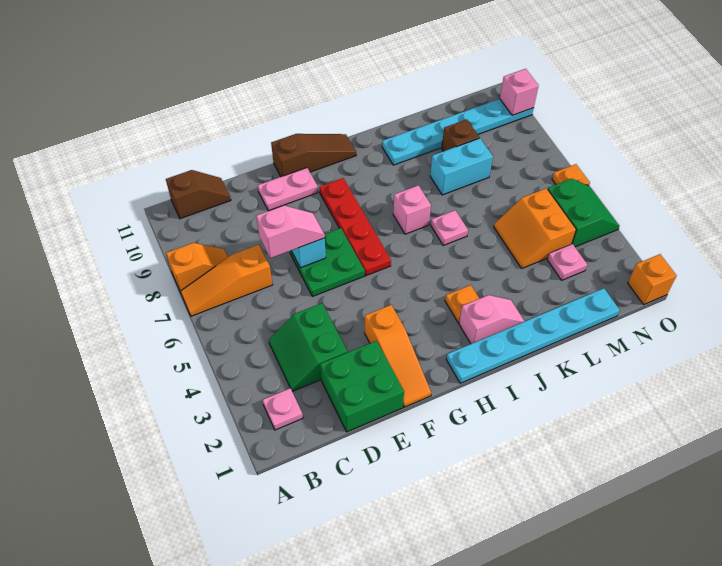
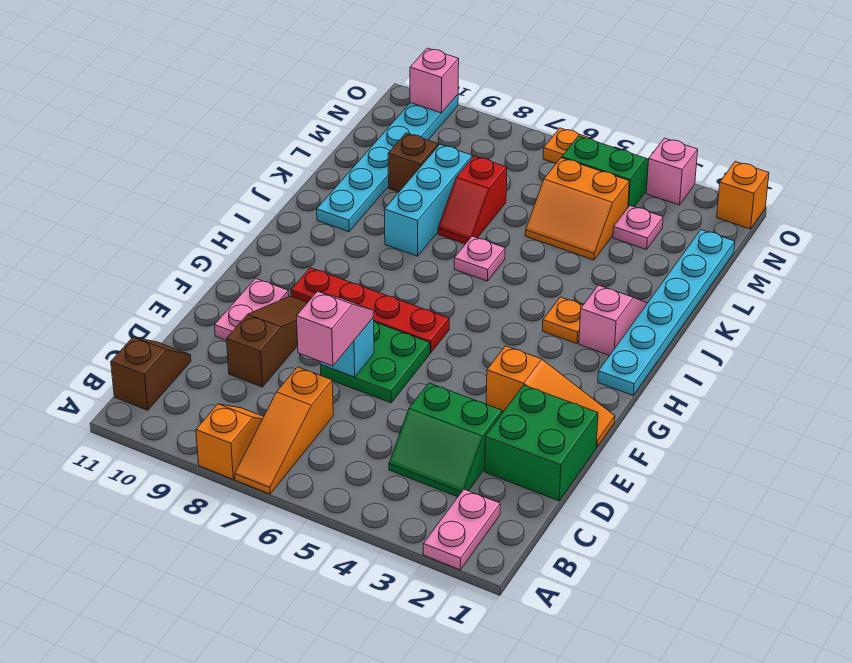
pink plate B2 level 1 -> pink plate A2:B2 level 1
brown slope F11:H11 level 1 top F -> brown slope D9:F9 level 1 top D
pink brick I7 level 1 -> pink brick O3 level 1
none -> red slope K7:L7 level 1 top L
cyan brick K8:L8 level 1 -> cyan brick J8:L8 level 1

